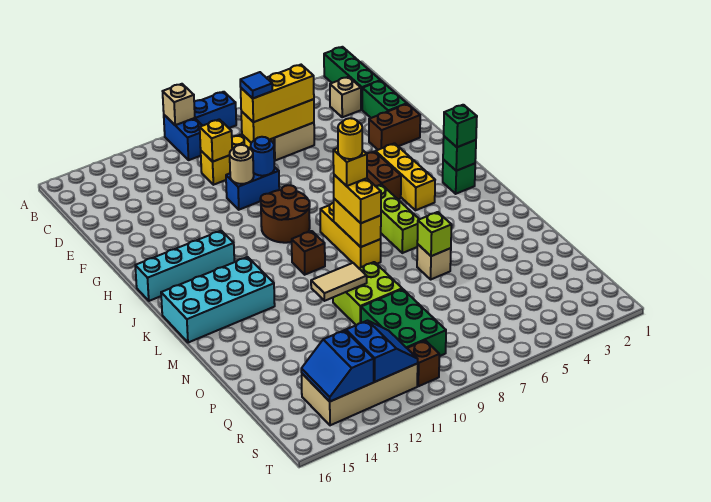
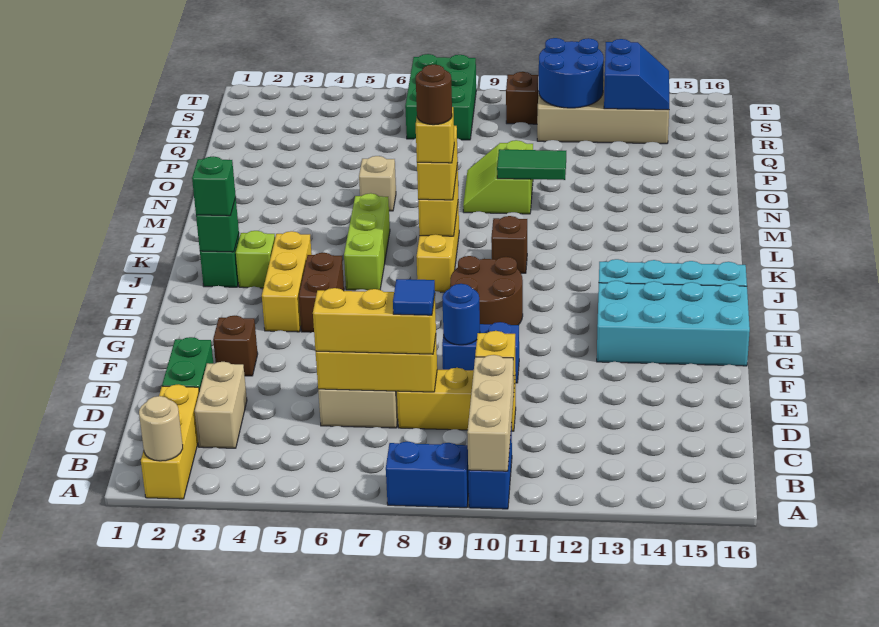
green brick A2:C2 level 1 -> yellow brick A2:C2 level 1
tan brick A10 level 2 -> tan brick A10:C10 level 2
tan brick C3 level 1 -> tan brick C3:D3 level 1
brown brick F2:F3 level 1 -> brown brick F3 level 1
tan round brick F10 level 2 -> tan round brick A2 level 2
yellow round brick K8 level 5 -> brown round brick K8 level 5
cyan brick K13:L16 level 1 -> cyan brick G13:H16 level 1
lime brick N6 level 2 -> lime brick J3 level 1
lime brick N9:O10 level 1 -> lime slope N9:O10 level 1 top 10
tan tile N10:N11 level 2 -> green tile N10:N11 level 2
green brick P9:R10 level 1 -> green brick R7:T8 level 1
blue slope R11:S12 level 2 top 12 -> blue round brick R11:S12 level 2

